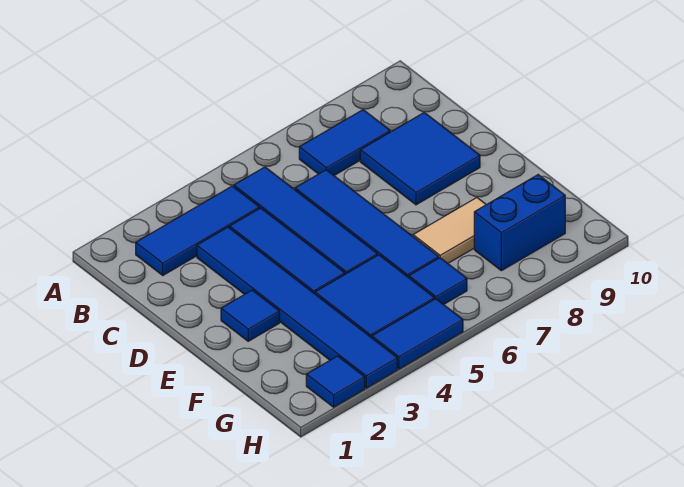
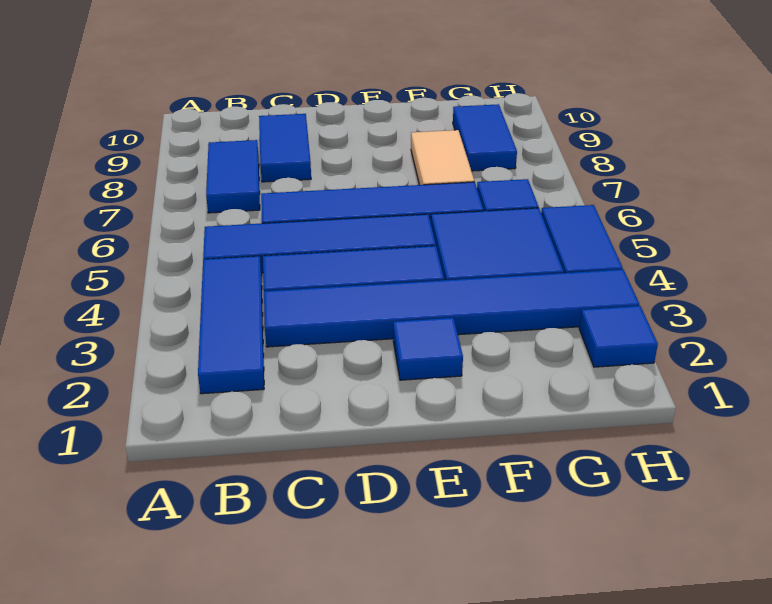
blue tile C8:D9 level 1 -> blue tile C8:C9 level 1
blue brick G8:G9 level 1 -> blue tile G8:G9 level 1

